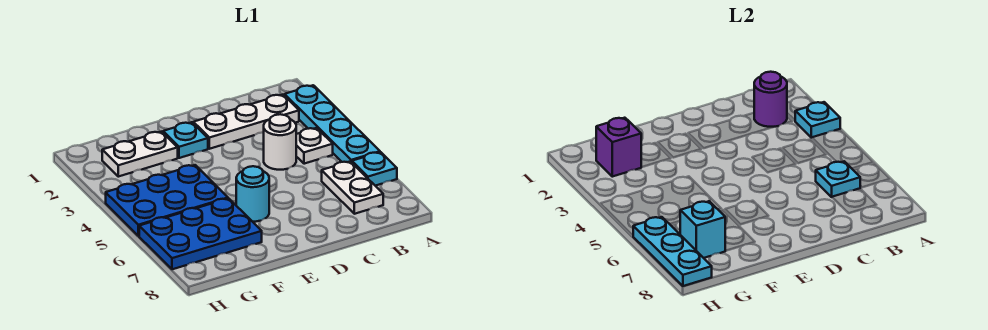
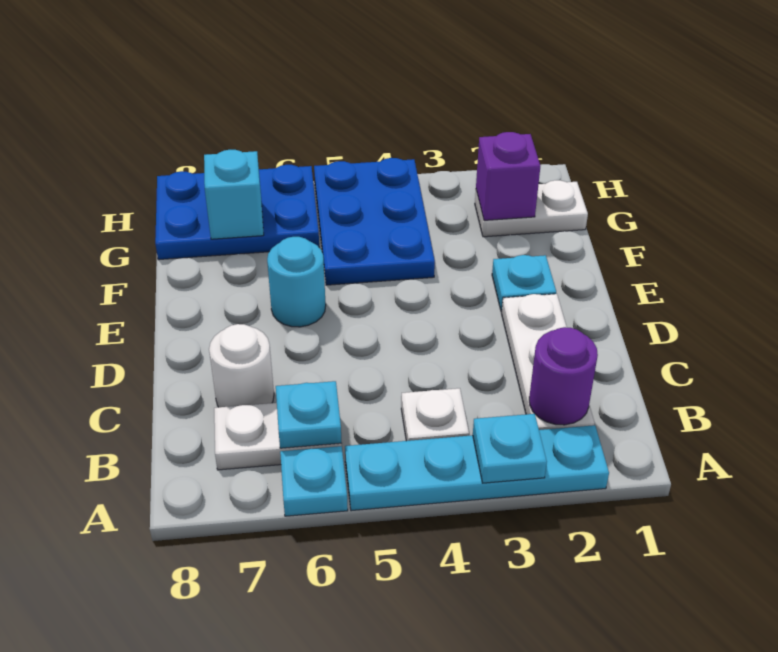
white round brick C4 level 1 -> white round brick C7 level 1
white plate F2:G2 level 1 -> white plate G1:G2 level 1
blue plate F6:H7 level 1 -> blue plate G6:H8 level 1
cyan plate H6:H8 level 2 -> none

